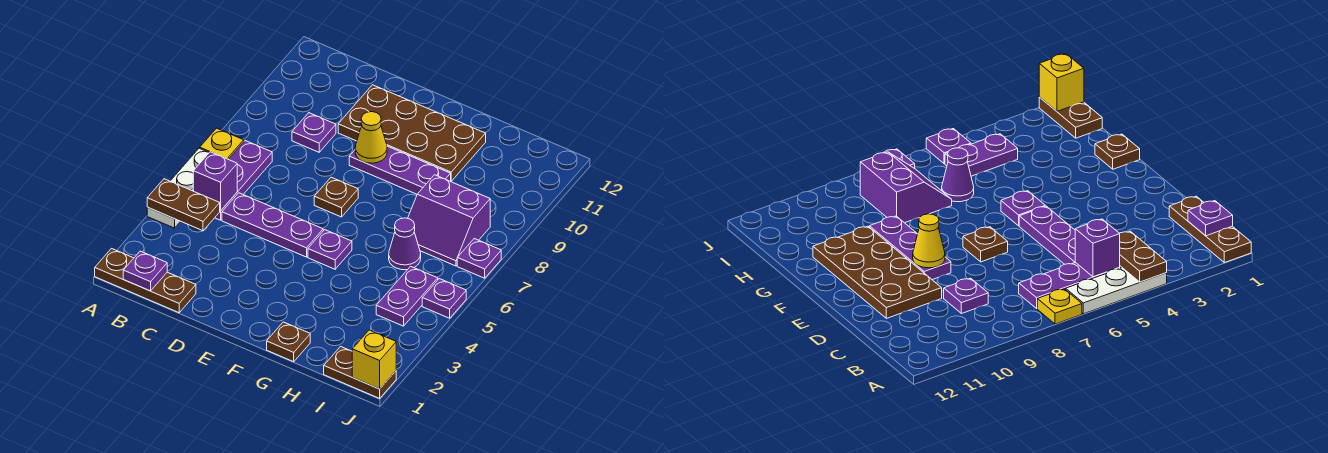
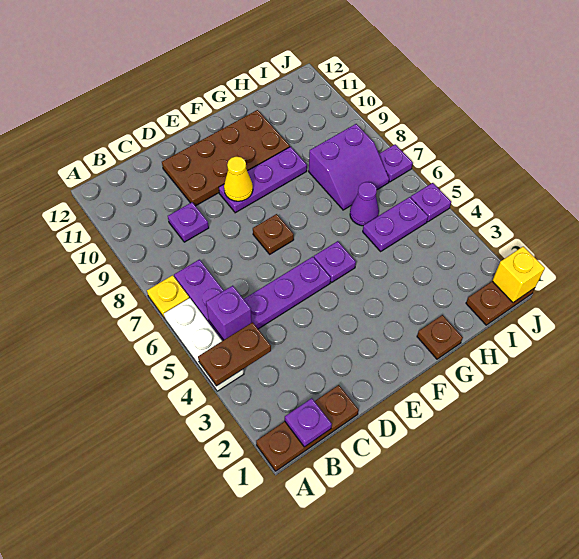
purple plate I4:I5 level 1 -> purple plate H5:I5 level 1

